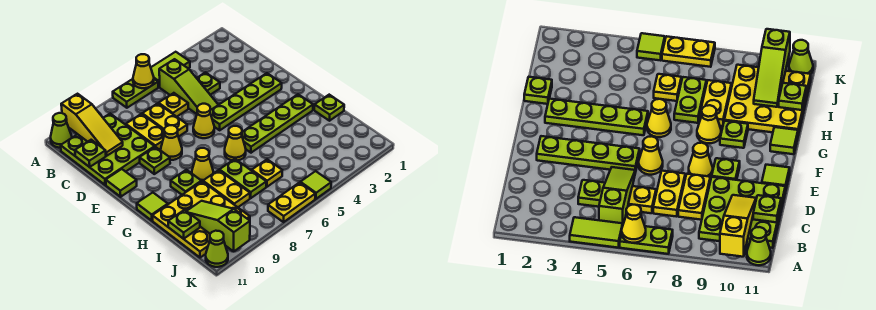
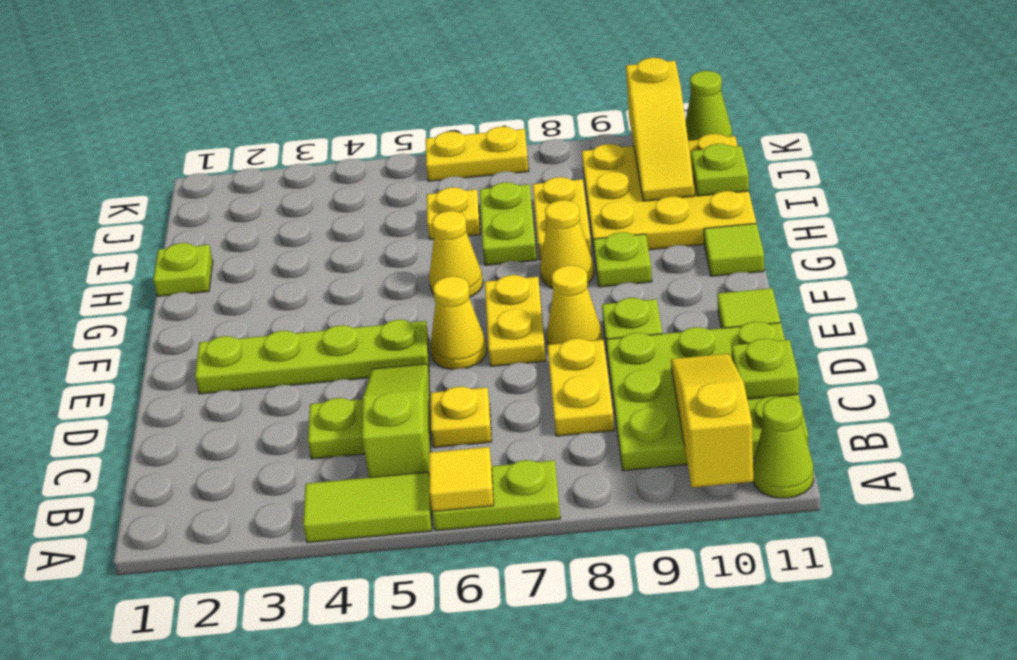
yellow cone A6 level 2 -> yellow tile A6 level 2
yellow plate C7:D7 level 1 -> yellow plate E7:F7 level 1
lime plate G2:G5 level 1 -> none
lime slope I10:K10 level 2 top K -> yellow slope I10:K10 level 2 top K
lime tile K5 level 1 -> none

